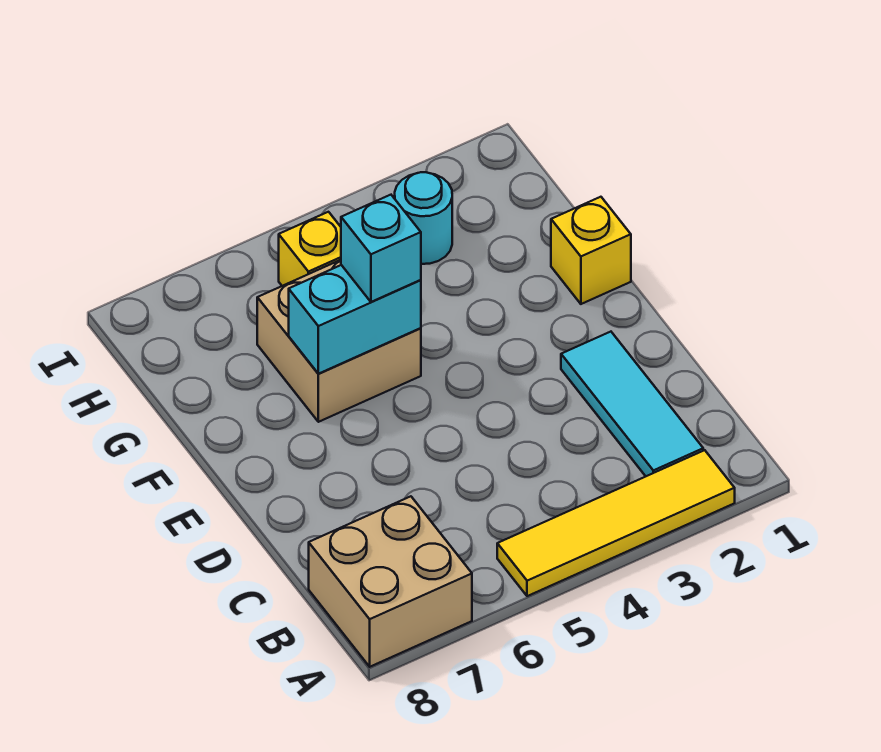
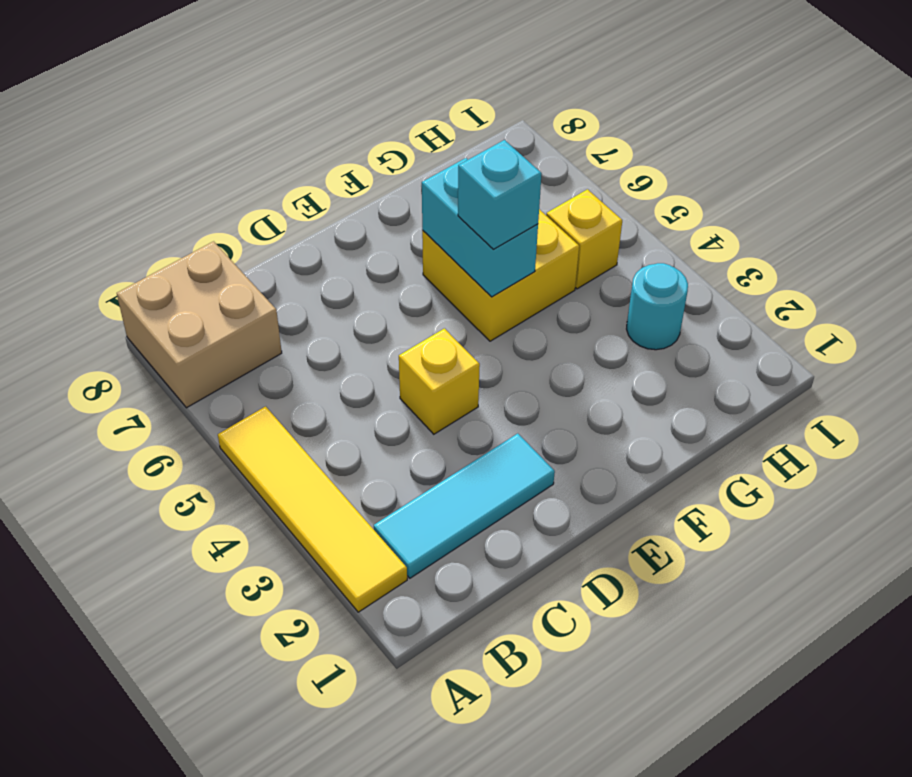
yellow brick F1 level 1 -> yellow brick D4 level 1
tan brick F5:G6 level 1 -> yellow brick F5:G6 level 1

